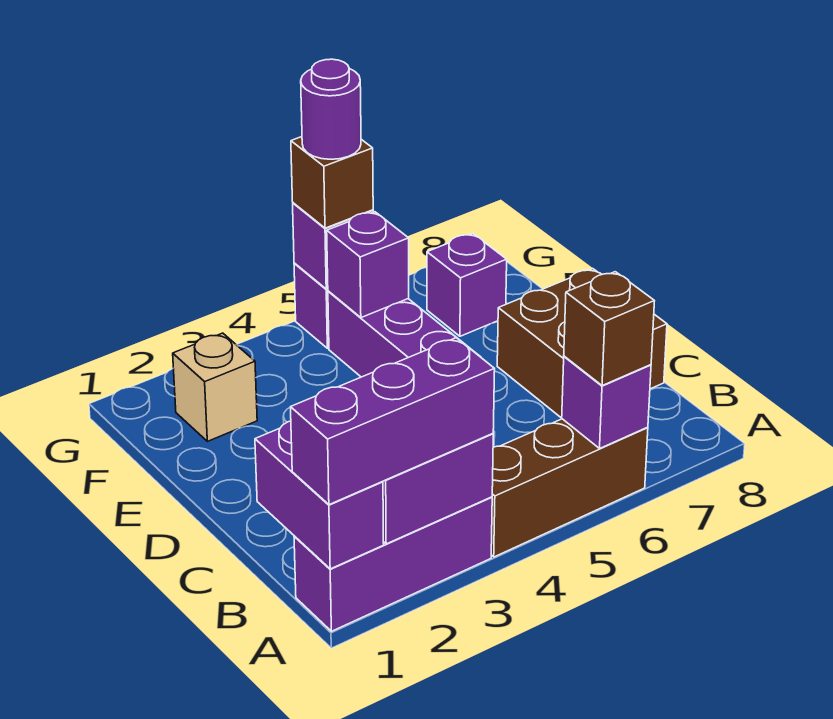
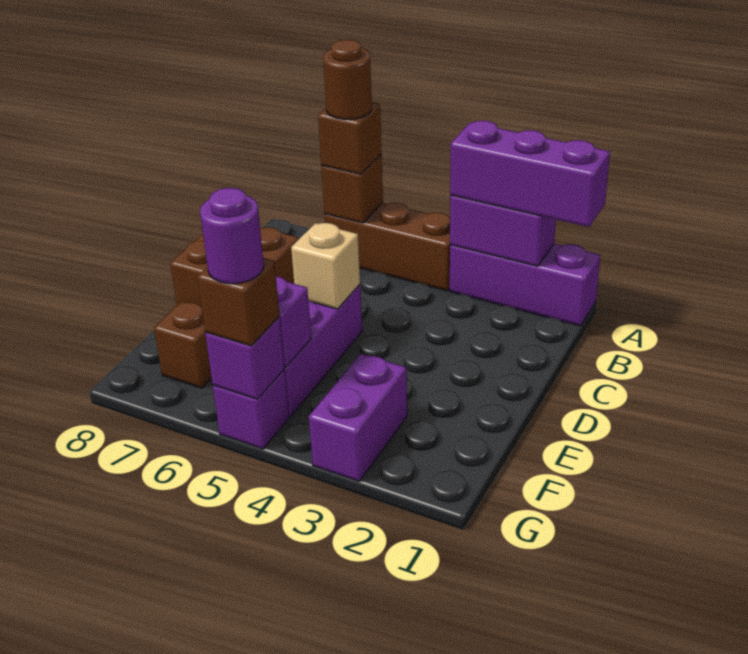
purple brick A1:B1 level 2 -> purple brick F3:G3 level 1
purple brick A6 level 2 -> brown brick A6 level 2
none -> brown round brick A6 level 4
tan brick F2 level 1 -> tan brick D5 level 2
purple brick F7 level 1 -> brown brick F7 level 1

